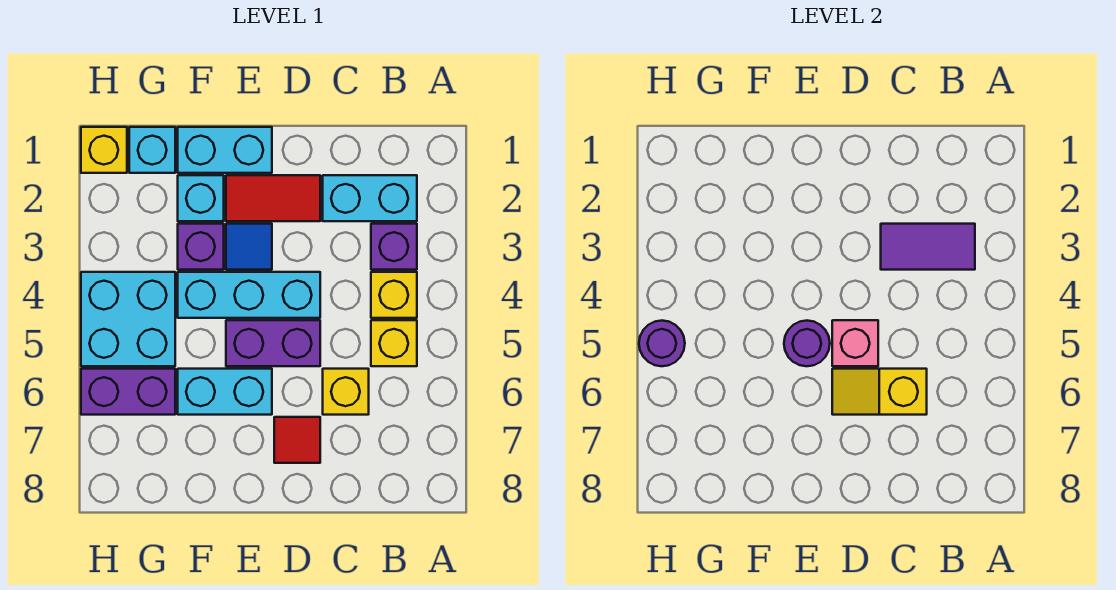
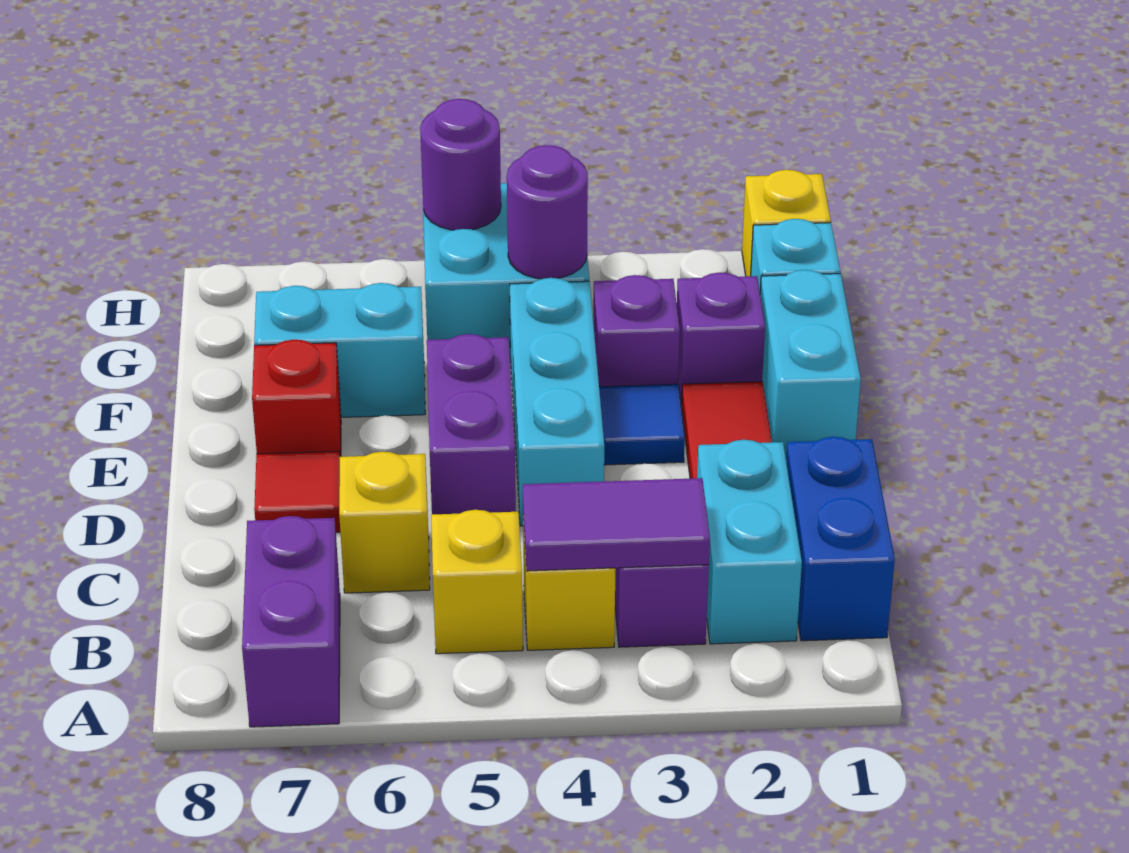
none -> blue brick B1:C1 level 1
purple tile B3:C3 level 2 -> purple tile B3:B4 level 2
yellow slope C6:D6 level 2 top C -> none
pink brick D5 level 2 -> none
purple round brick E5 level 2 -> purple round brick G4 level 2
cyan brick E6:F6 level 1 -> cyan brick F6:F7 level 1
none -> red brick E7 level 1
cyan brick F2 level 1 -> purple brick F2 level 1
purple brick G6:H6 level 1 -> purple brick A7:B7 level 1

